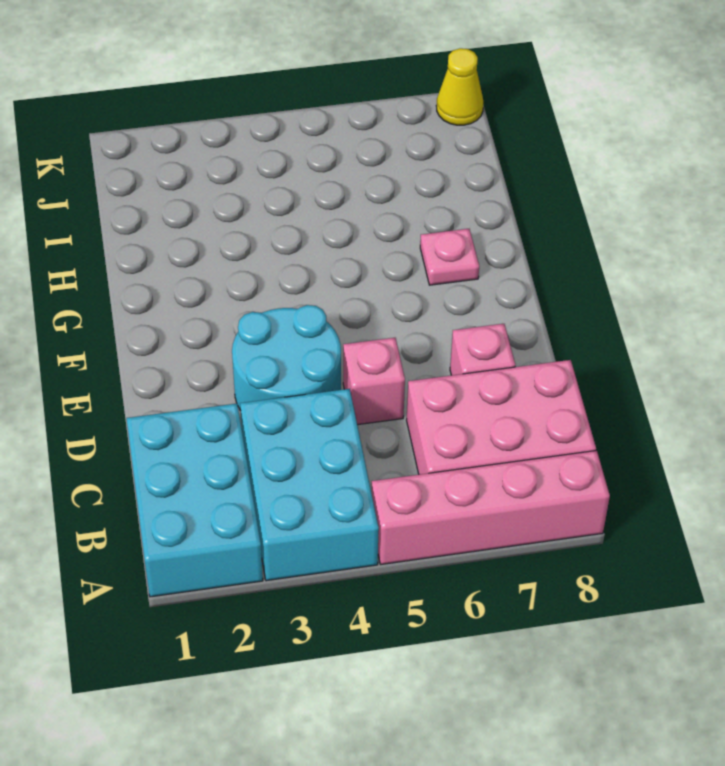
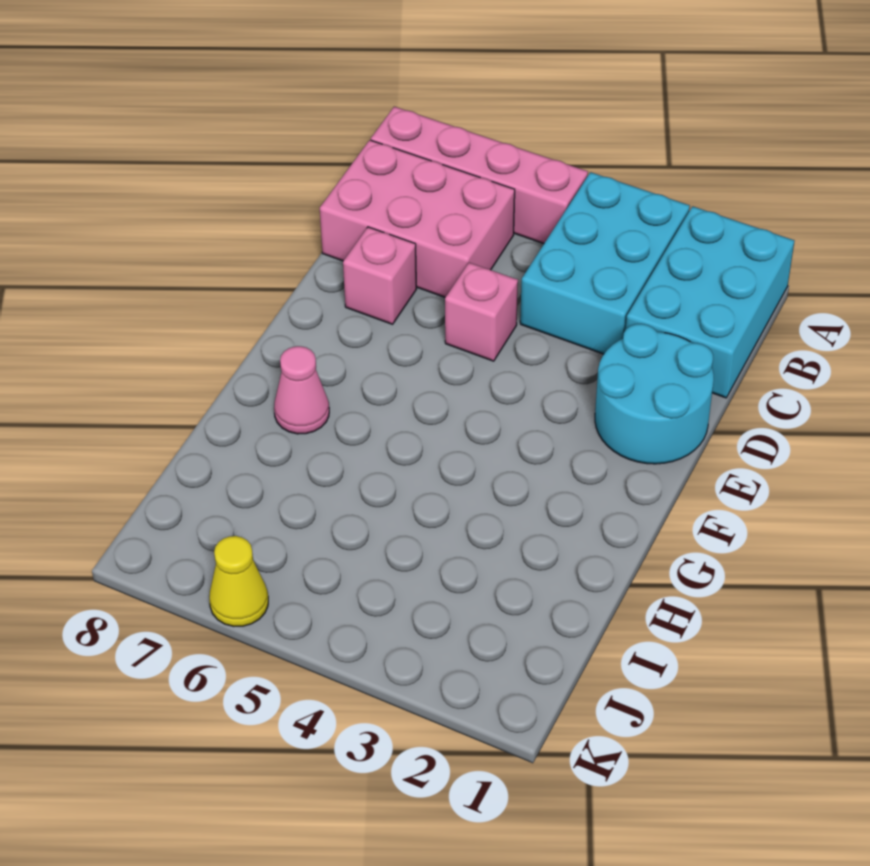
cyan round brick D3:E4 level 1 -> cyan round brick D1:E2 level 1
pink plate G7 level 1 -> pink cone G7 level 1
yellow cone K8 level 1 -> yellow cone K6 level 1

